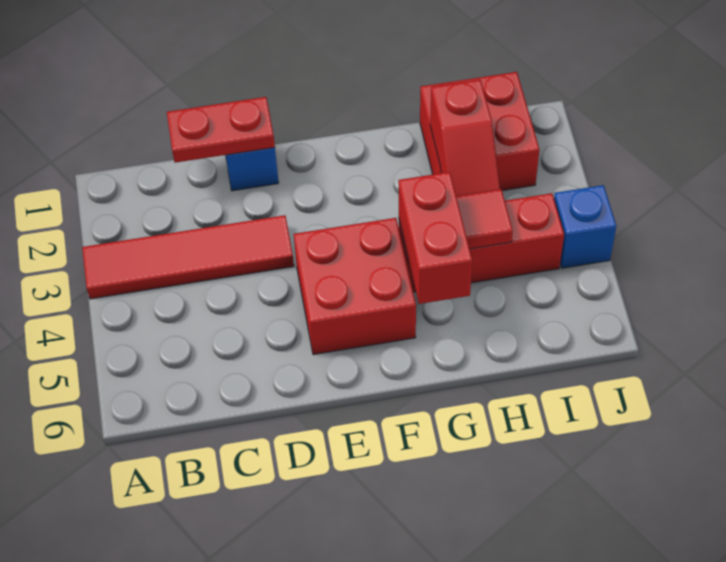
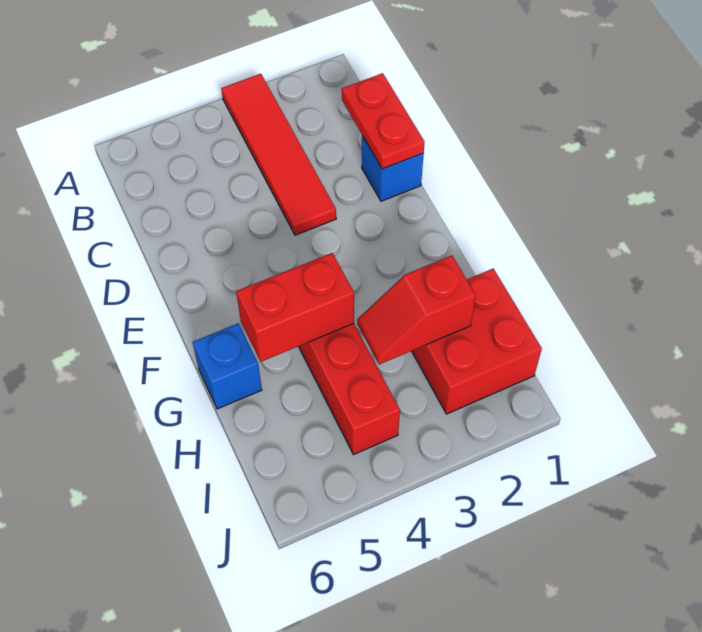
red brick E4:F5 level 1 -> none
red tile H4 level 2 -> none
blue brick J4 level 1 -> blue brick G6 level 1

